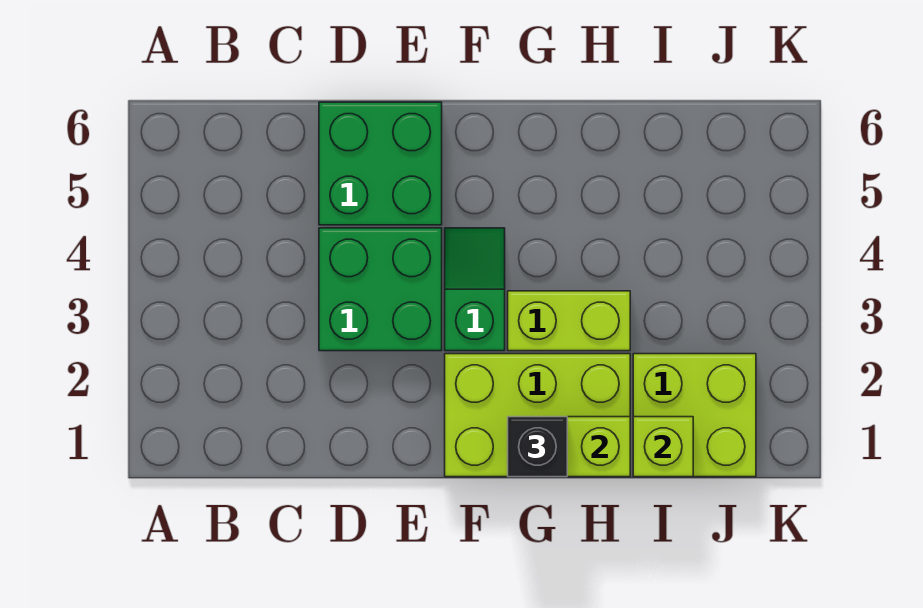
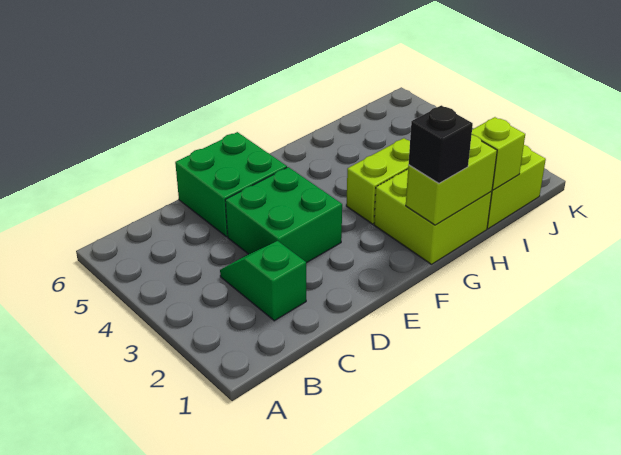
lime brick F1:H2 level 1 -> lime brick G1:H2 level 1
green slope F3:F4 level 1 top 3 -> green slope C2:C3 level 1 top 2

